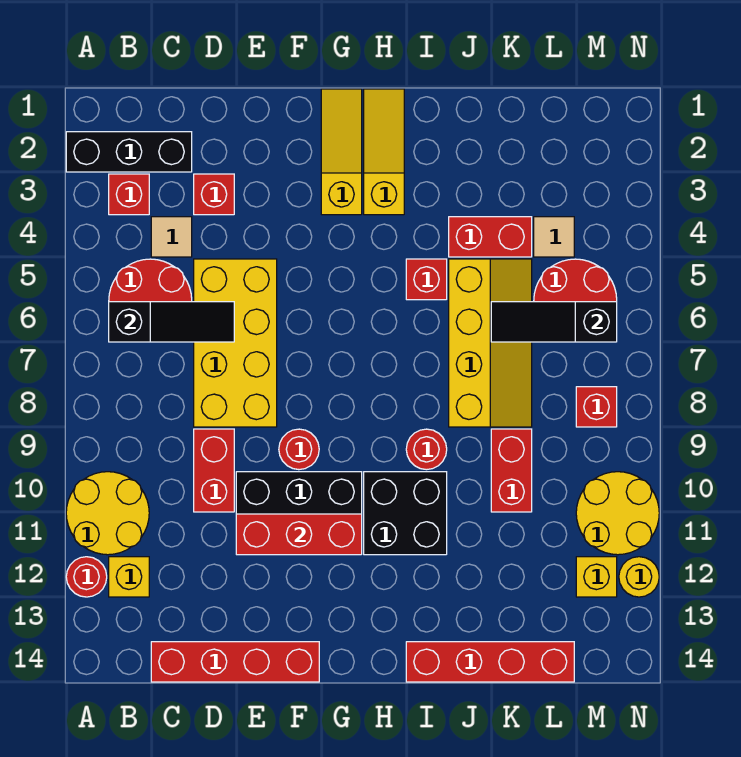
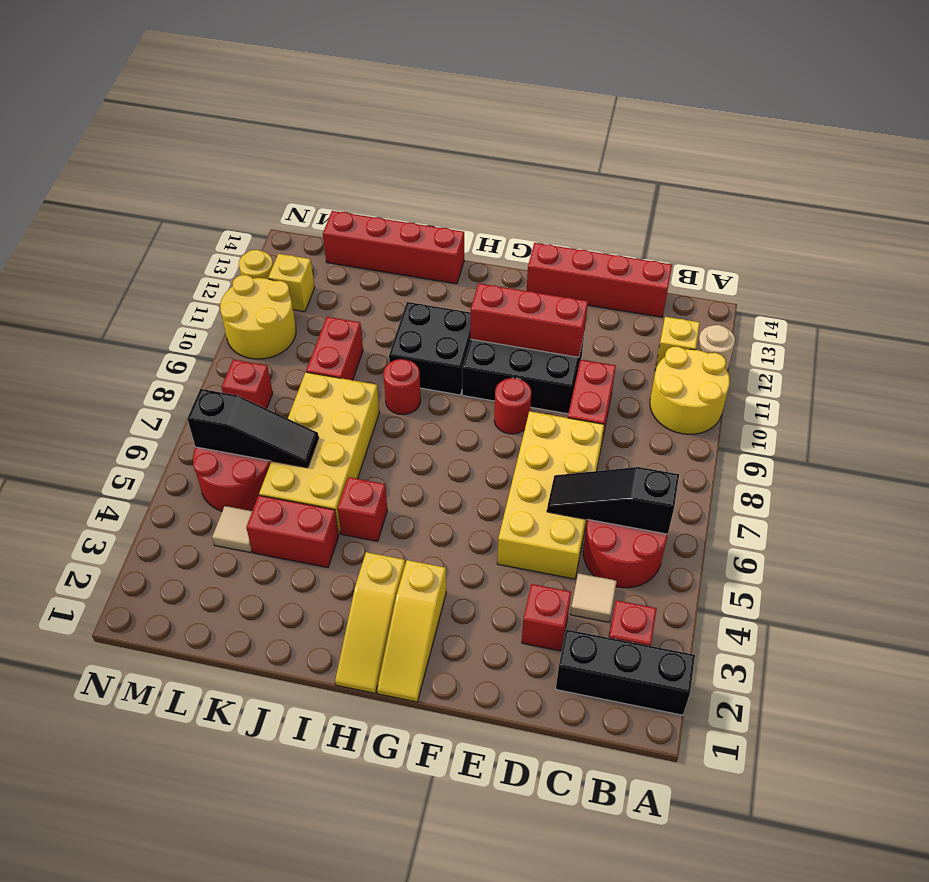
red round brick A12 level 1 -> tan round brick A12 level 1
yellow slope J5:K8 level 1 top J -> yellow brick J5:K8 level 1

